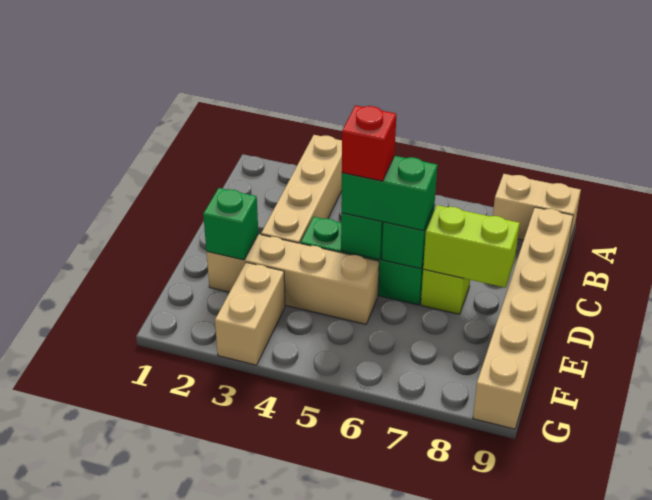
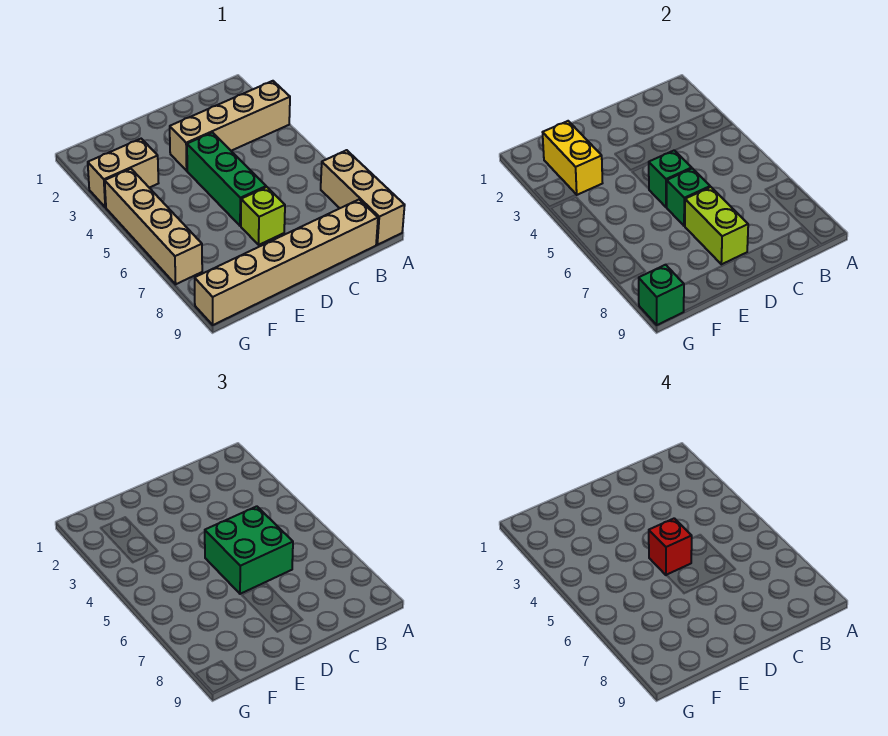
tan brick A8:A9 level 1 -> tan brick A7:A9 level 1
green brick D5:D6 level 3 -> green brick C5:D6 level 3
tan brick E2:E5 level 1 -> tan brick G4:G7 level 1
green brick E2 level 2 -> green brick G9 level 2
none -> yellow brick F2:F3 level 2

